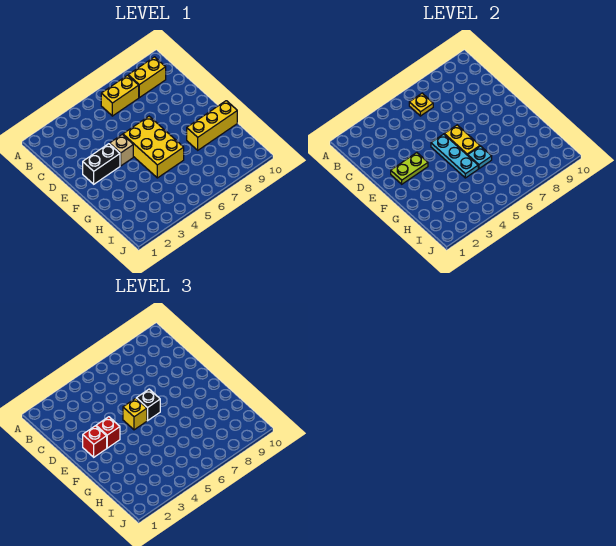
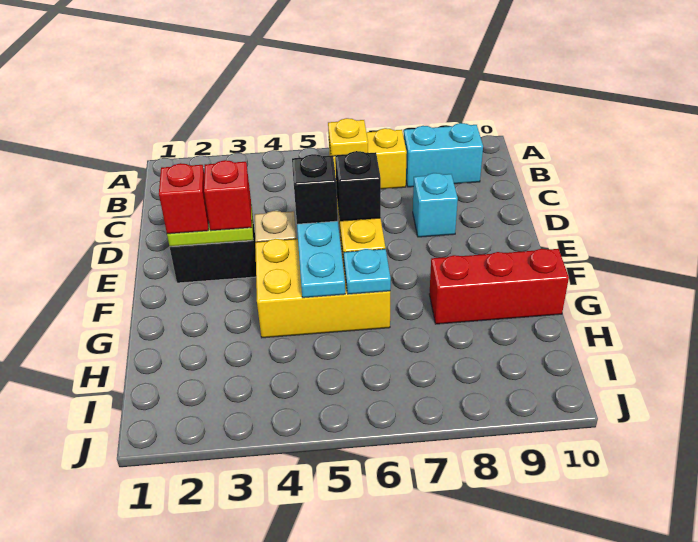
yellow brick B8:B9 level 1 -> cyan brick B8:B9 level 1
none -> cyan brick D8 level 1
yellow brick E5:G6 level 1 -> yellow brick F4:G6 level 1
yellow brick E5 level 3 -> black brick E5 level 3
yellow brick G8:G10 level 1 -> red brick G8:G10 level 1

